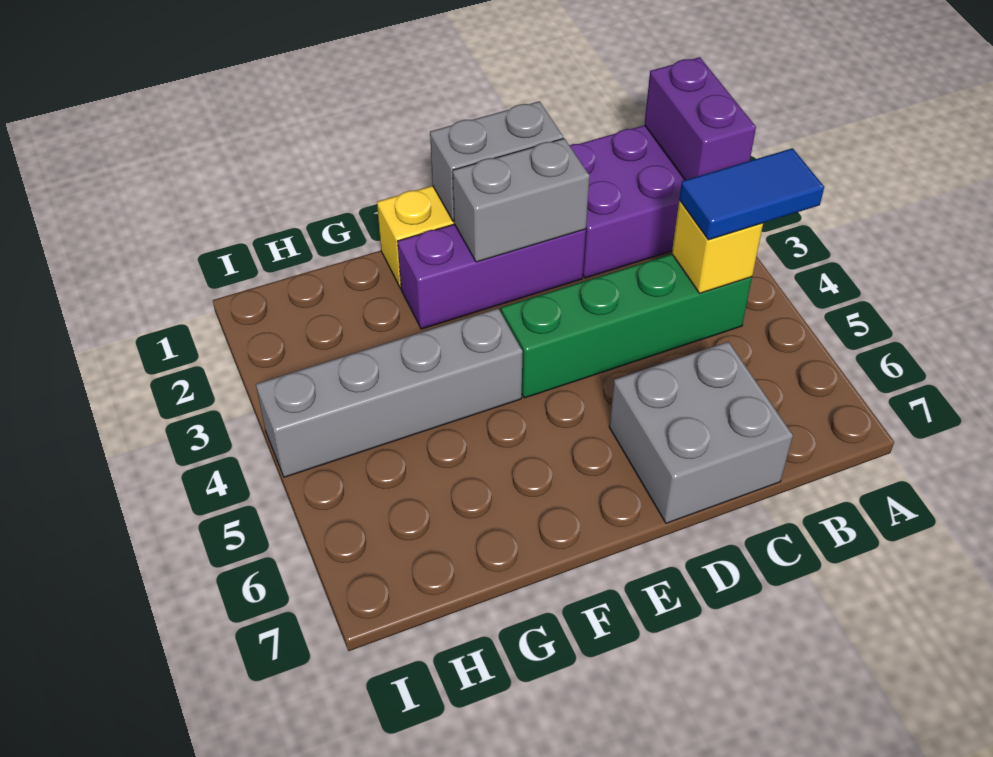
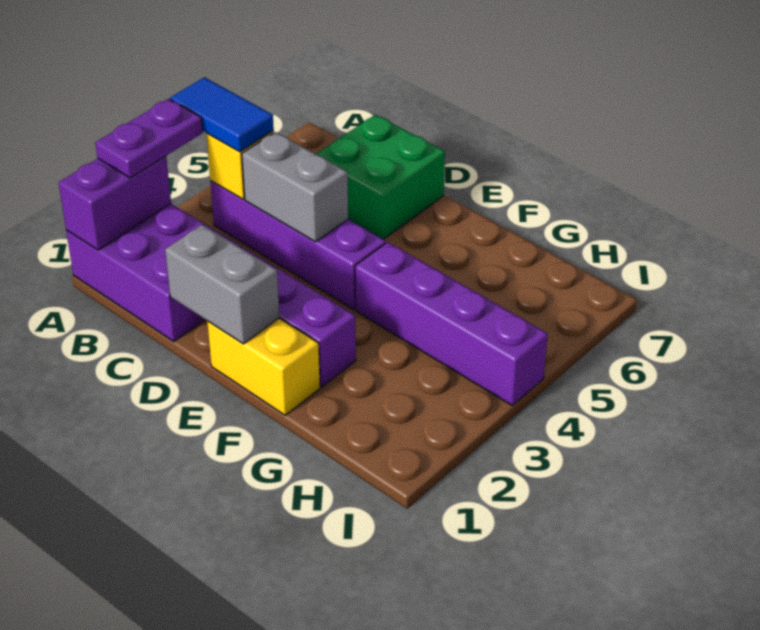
none -> purple plate A2:A3 level 3
green brick B4:E4 level 1 -> purple brick B4:E4 level 1
grey brick C6:D7 level 1 -> green brick C6:D7 level 1
grey brick D2:E2 level 2 -> grey brick C4:D4 level 2
grey brick F4:I4 level 1 -> purple brick F4:I4 level 1

